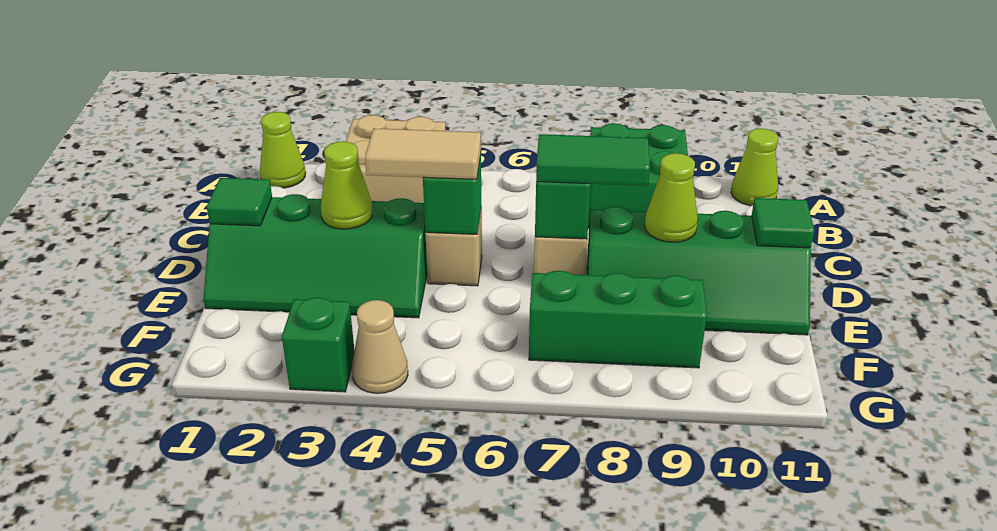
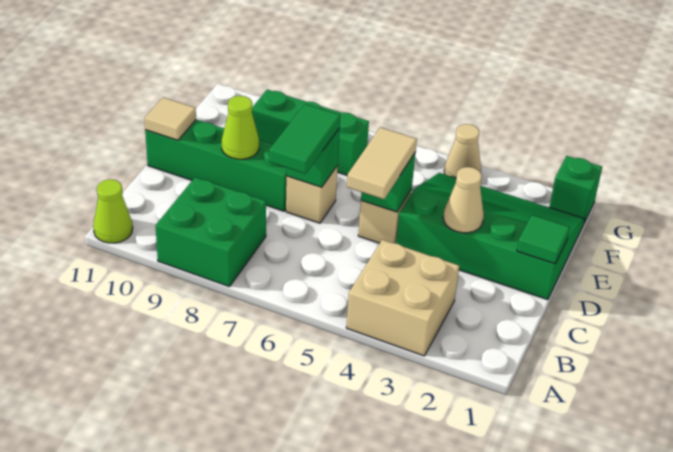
lime cone A1 level 1 -> none
green slope D1:E4 level 1 top D -> green slope D1:F4 level 1 top D
lime cone D3 level 2 -> tan cone D3 level 2
tan tile D4:D5 level 3 -> tan tile C5:D5 level 3
green tile D7:D8 level 3 -> green tile C7:D7 level 3
green tile D11 level 2 -> tan tile D11 level 2
green brick G3 level 1 -> green brick G1 level 1

